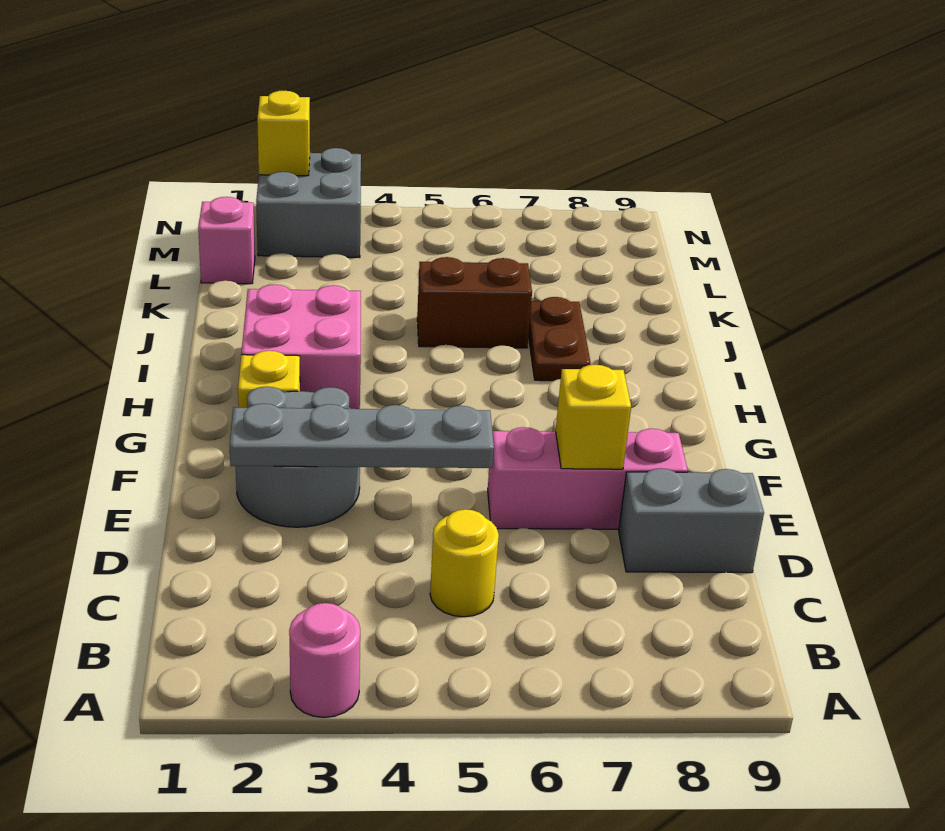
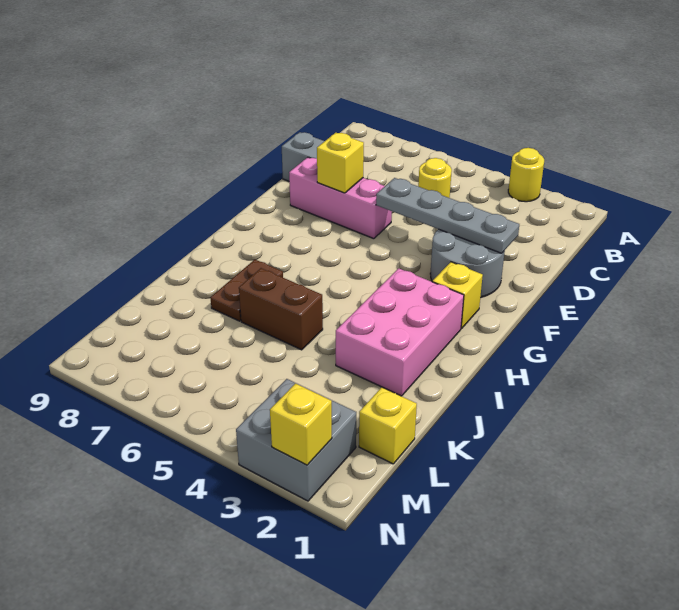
pink round brick A3 level 1 -> yellow round brick A3 level 1
pink brick H2:I3 level 1 -> pink brick H2:J3 level 1
pink brick L1 level 1 -> yellow brick L1 level 1

